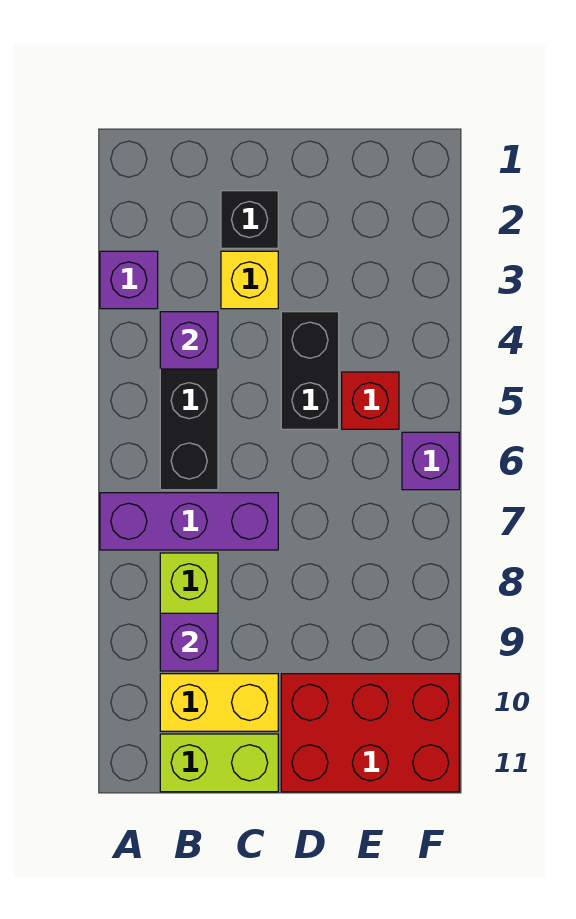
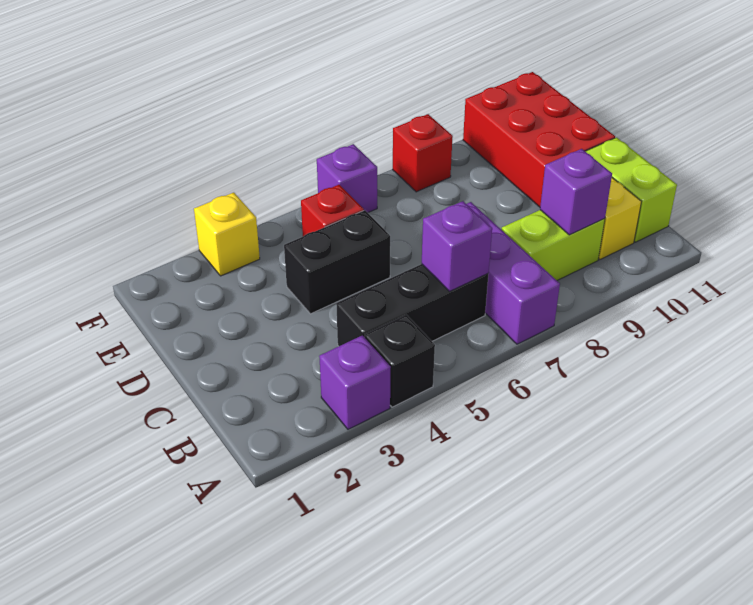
purple brick B4 level 2 -> purple brick B6 level 2
black brick C2 level 1 -> black brick A4 level 1
yellow brick C3 level 1 -> yellow brick F3 level 1
none -> red brick F8 level 1

